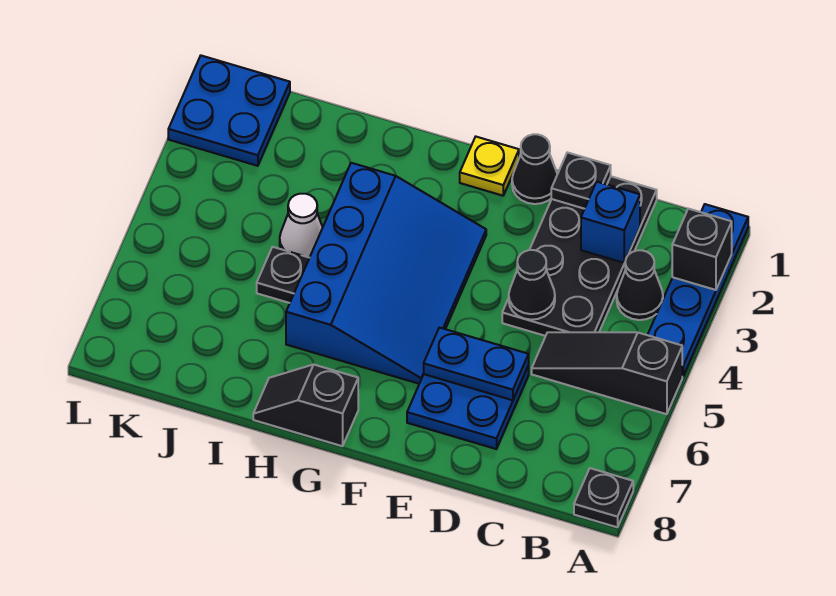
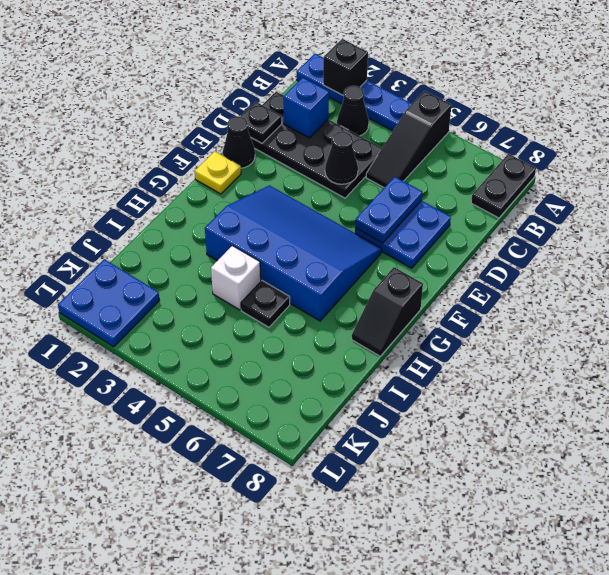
black plate A8 level 1 -> black plate A8:B8 level 1
white cone I4 level 1 -> white brick I4 level 1

